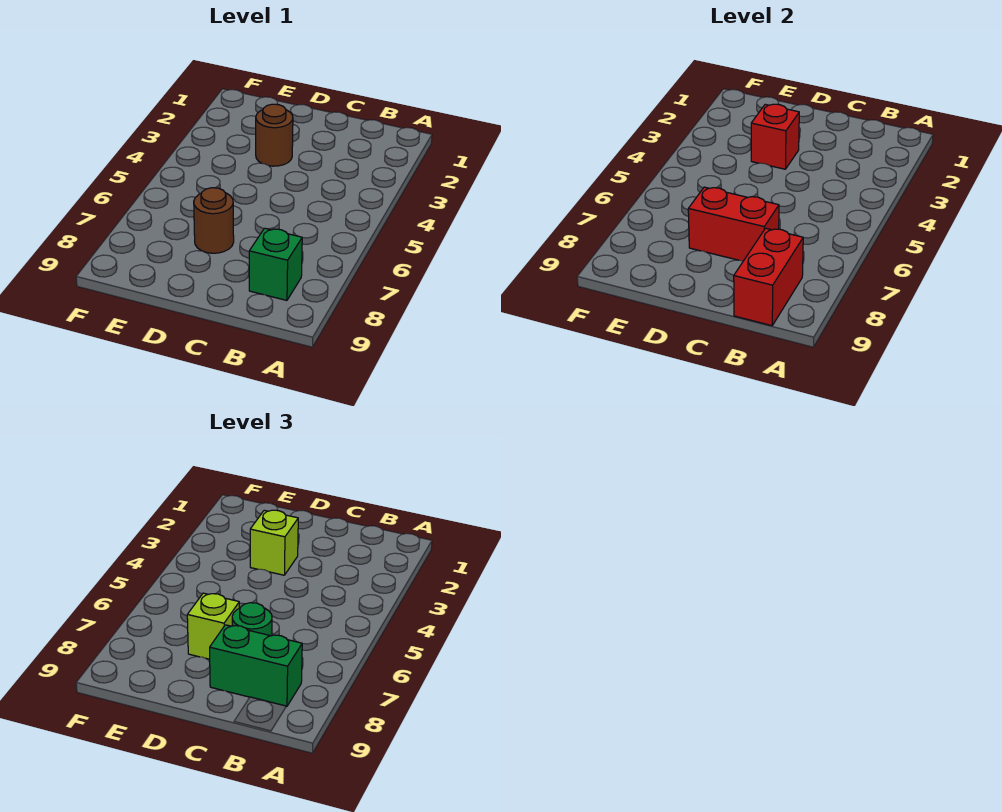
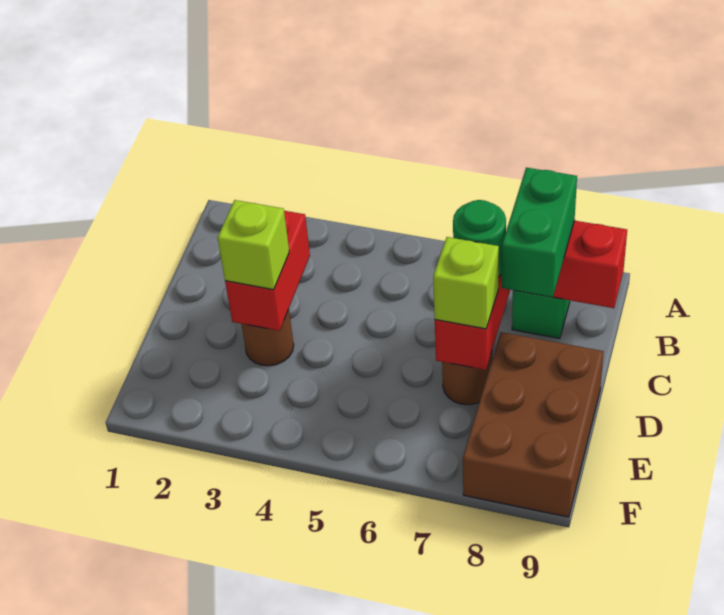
red brick D3 level 2 -> red brick C3:D3 level 2
none -> brown brick D8:F9 level 1

